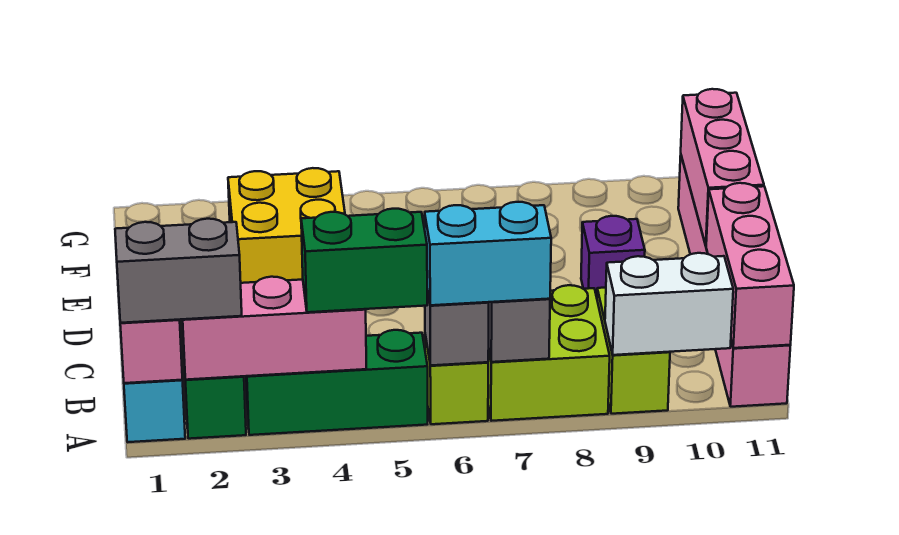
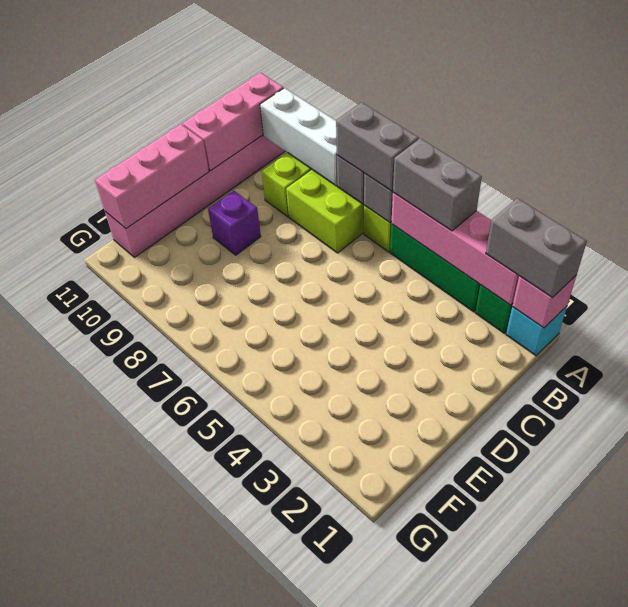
pink brick A2:A4 level 2 -> pink brick A2:A5 level 2
green brick A4:A5 level 3 -> grey brick A4:A5 level 3
cyan brick A6:A7 level 3 -> grey brick A6:A7 level 3
white brick A9:A10 level 2 -> white brick A8:A10 level 2
yellow brick E3:F4 level 1 -> none

